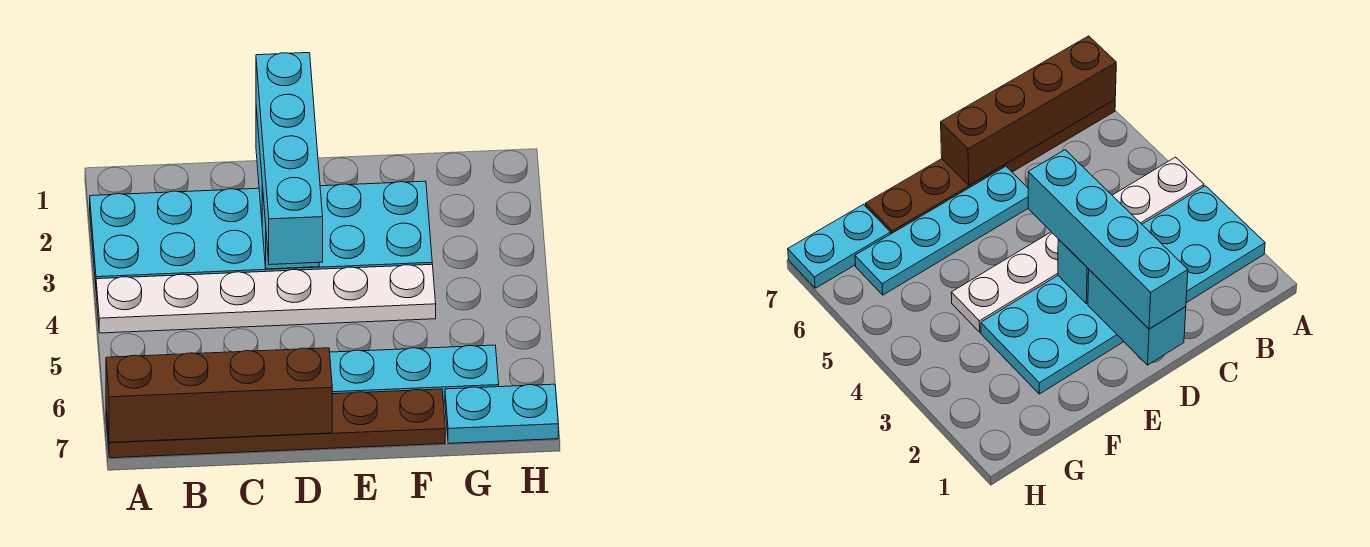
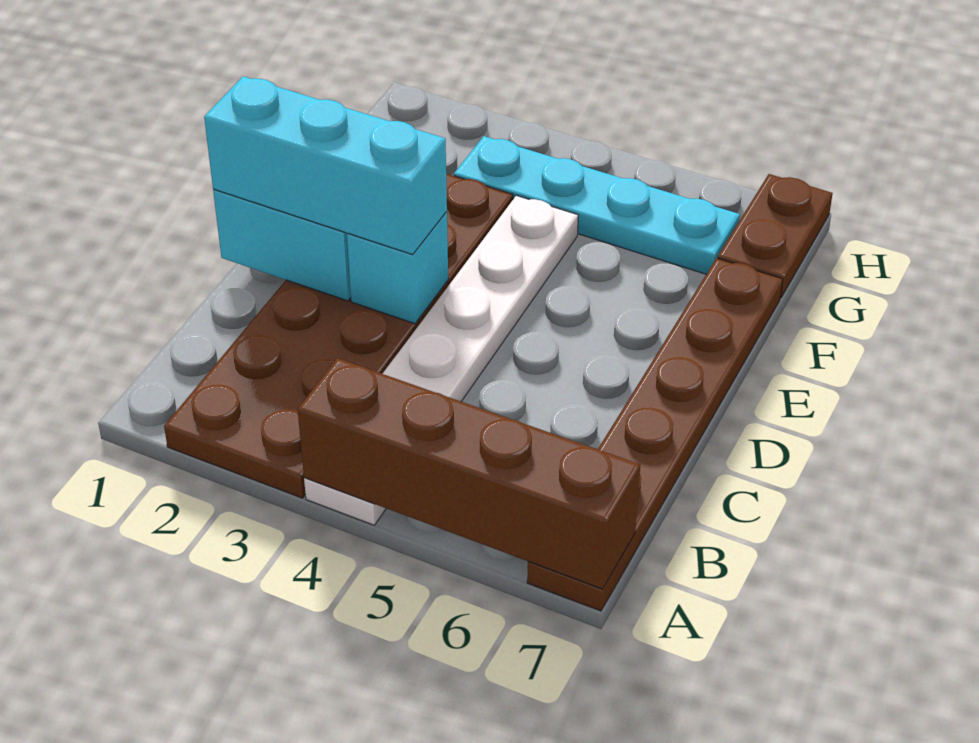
cyan plate A2:F3 level 1 -> brown plate A2:F3 level 1
brown brick A7:D7 level 2 -> brown brick A4:A7 level 2
cyan brick D1:D4 level 3 -> cyan brick D1:D3 level 3
cyan plate D6:G6 level 1 -> cyan plate G3:G6 level 1
cyan plate G7:H7 level 1 -> brown plate G7:H7 level 1

